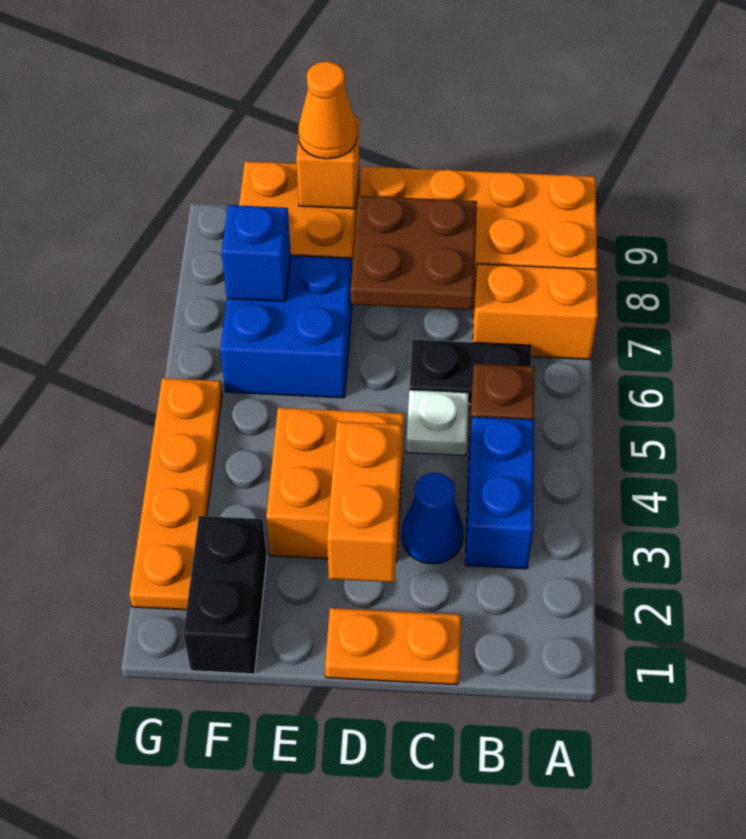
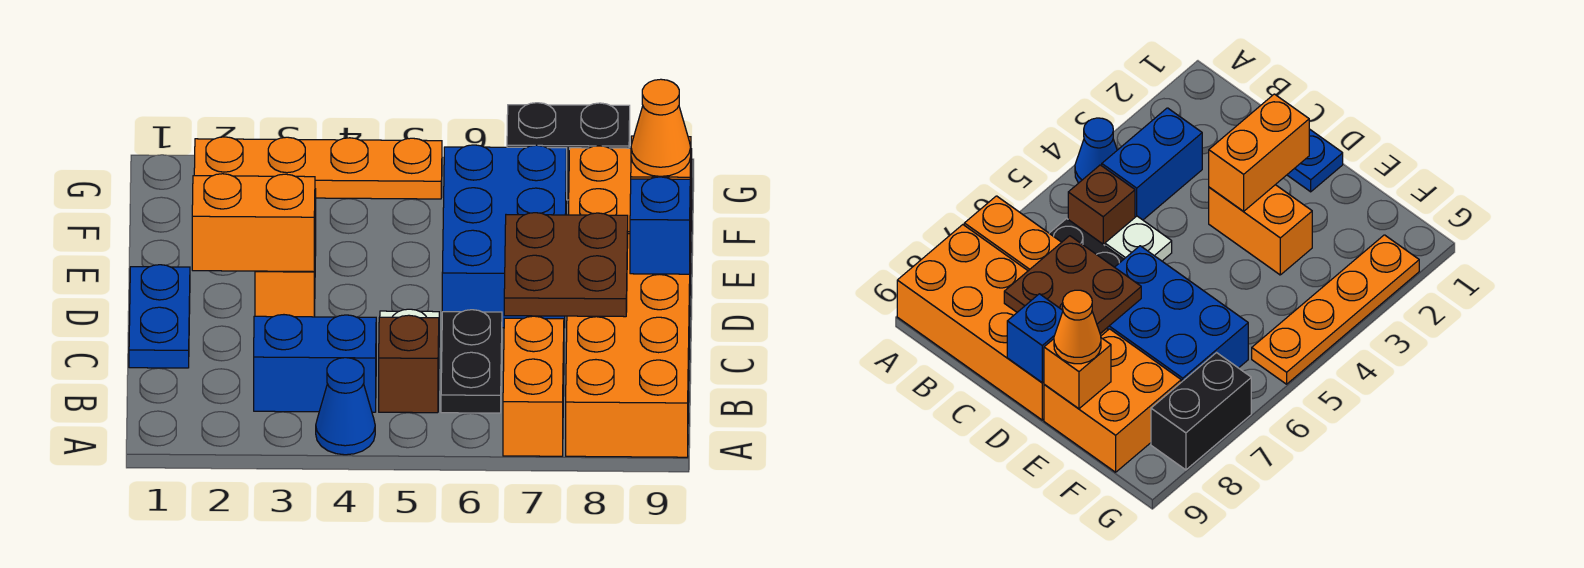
orange plate C1:D1 level 1 -> blue plate C1:D1 level 1
blue cone C3 level 1 -> blue cone A4 level 1
orange brick D3:E4 level 1 -> orange brick D3:E3 level 1
blue brick E6:F7 level 1 -> blue brick D6:F7 level 1
black brick F1:F2 level 1 -> black brick G7:G8 level 1
blue brick F7 level 2 -> blue brick D9 level 2

